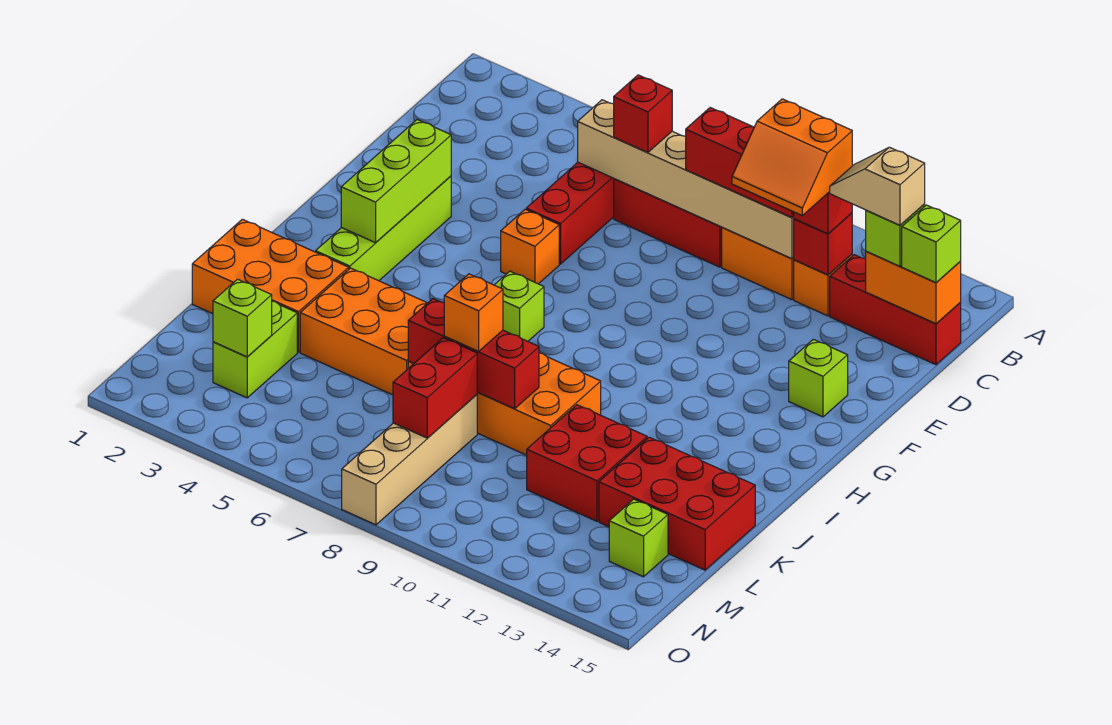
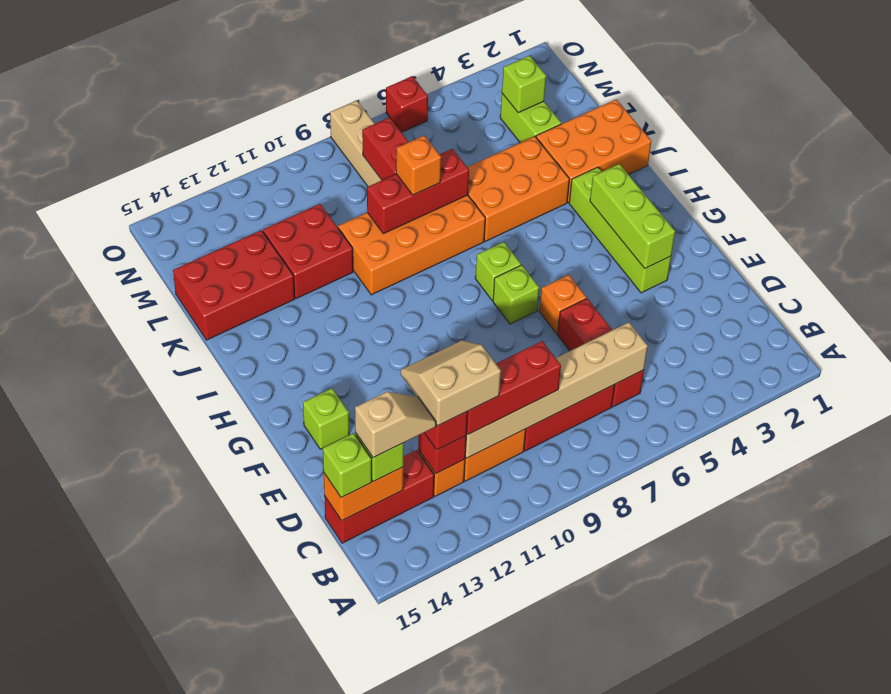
red brick C7 level 3 -> red brick O6 level 1
orange slope C11:D12 level 4 top C -> tan slope C11:D12 level 4 top C
lime brick M14 level 1 -> lime brick G7 level 1

